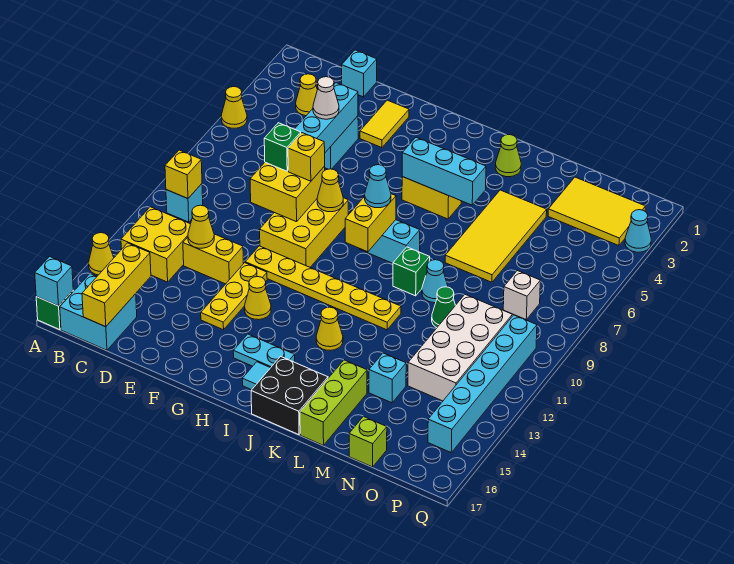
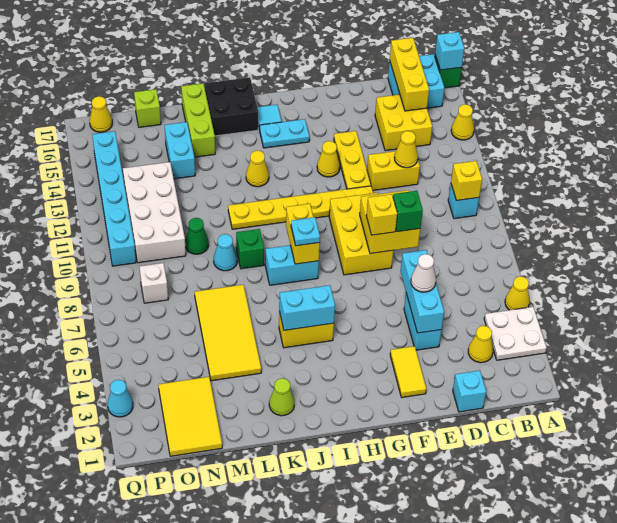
none -> white plate A3:B4 level 1
yellow brick B12:C13 level 1 -> yellow brick C14:D15 level 1
yellow cone G8 level 2 -> yellow cone P17 level 1
cyan brick I5:K5 level 2 -> cyan brick I5:J5 level 2
cyan cone I8 level 3 -> cyan plate I8 level 3
cyan brick M14 level 1 -> cyan brick M14:M15 level 1
yellow tile N2:P3 level 1 -> yellow tile N1:O3 level 1

